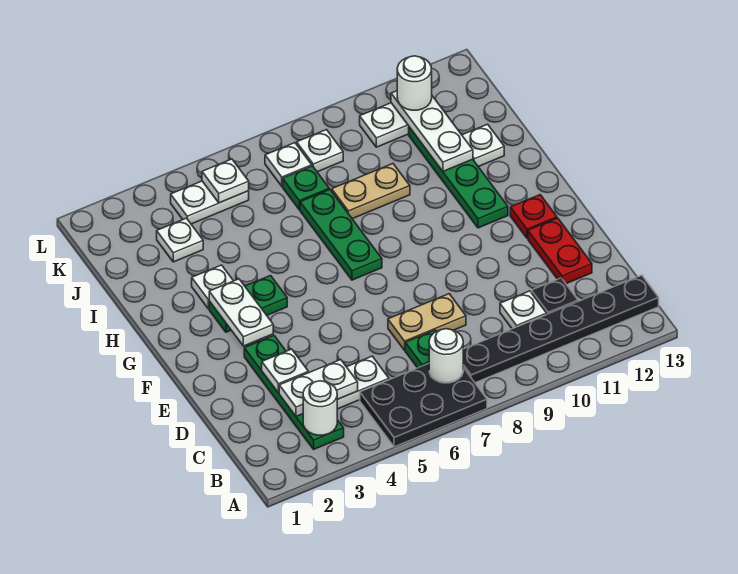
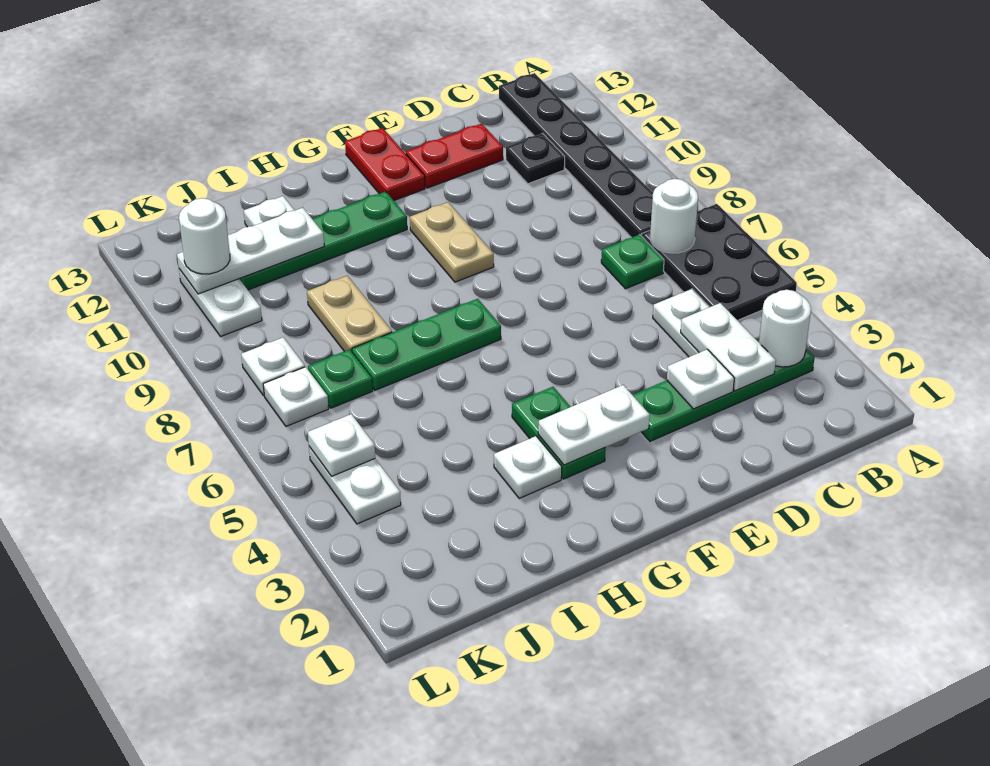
white plate C10 level 1 -> none
tan plate D7:D8 level 1 -> tan plate F9:F10 level 1
red plate F12 level 1 -> red plate F12:F13 level 1
white plate J3 level 1 -> none

